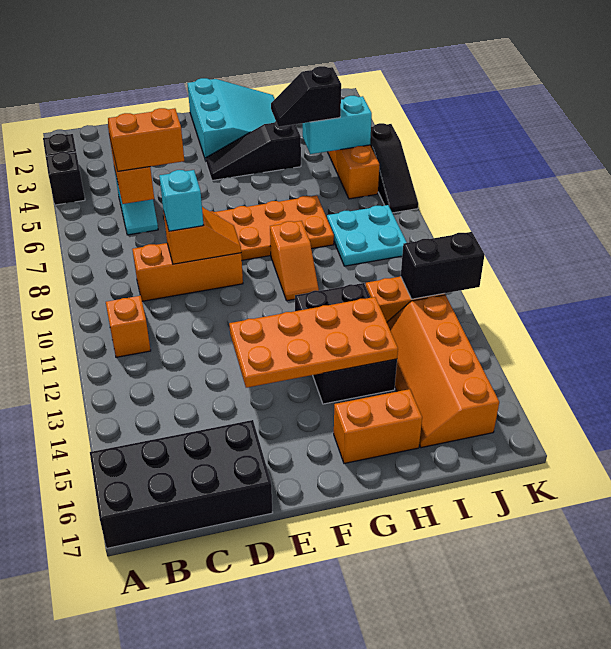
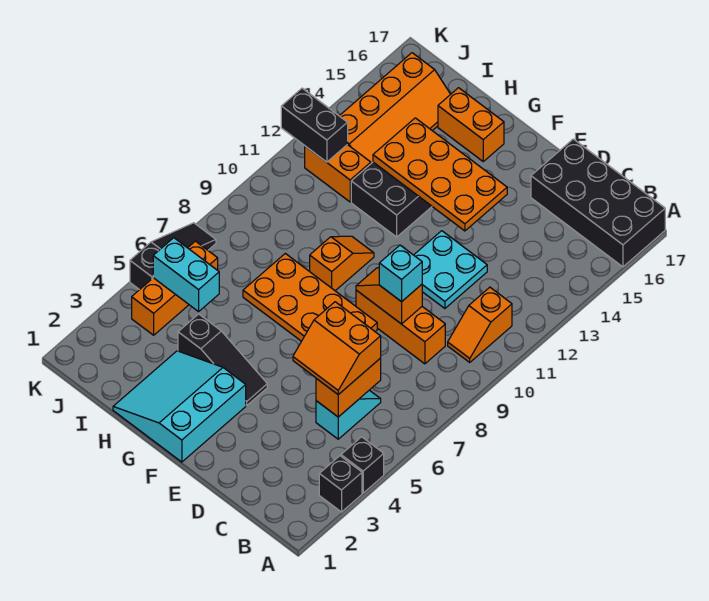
black slope H5:I5 level 3 top I -> none
cyan plate I8:J9 level 1 -> cyan plate D11:E12 level 1

